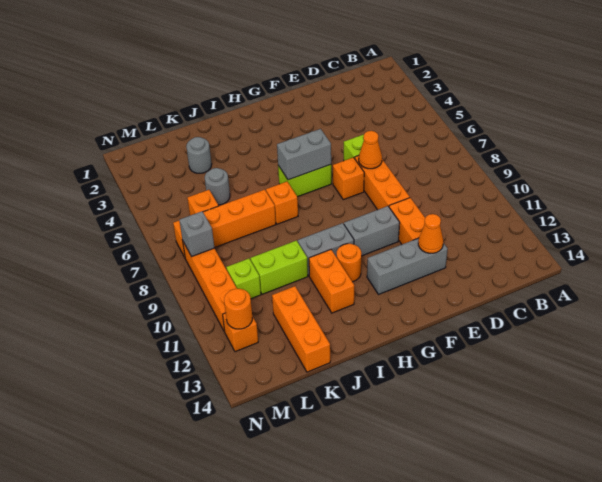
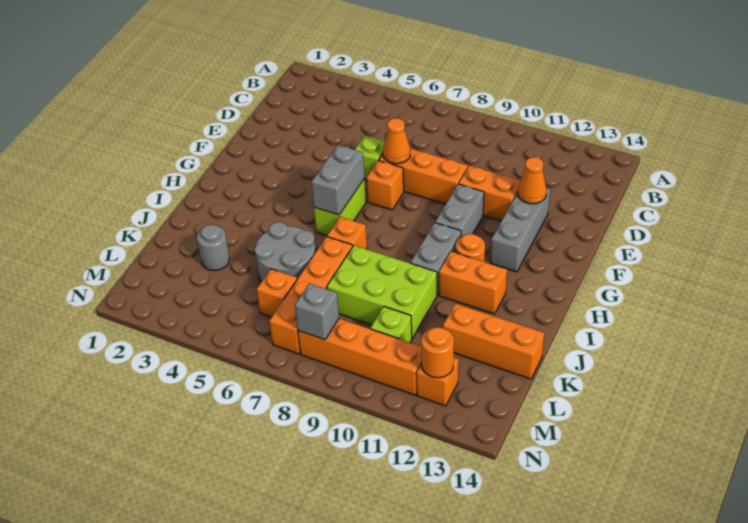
lime brick J10:K10 level 1 -> lime brick J8:K10 level 1
grey round brick K5 level 1 -> grey round brick J5:K6 level 1

